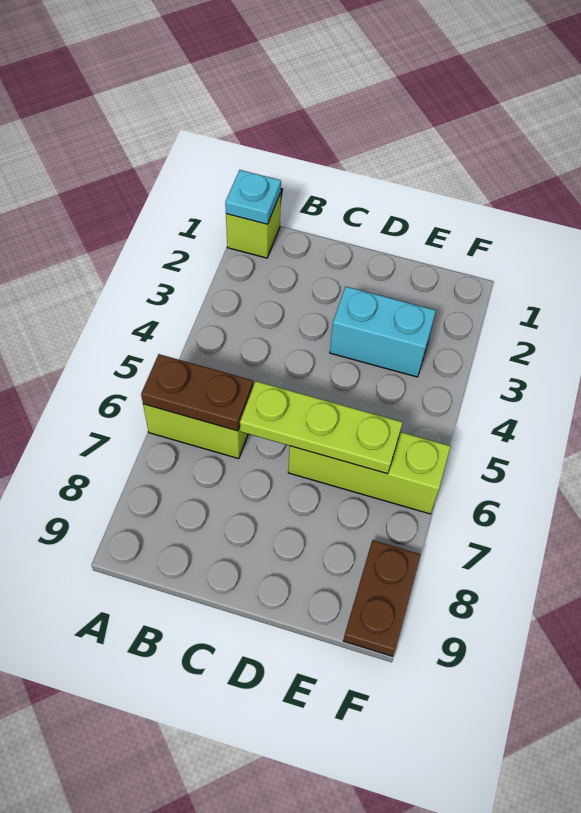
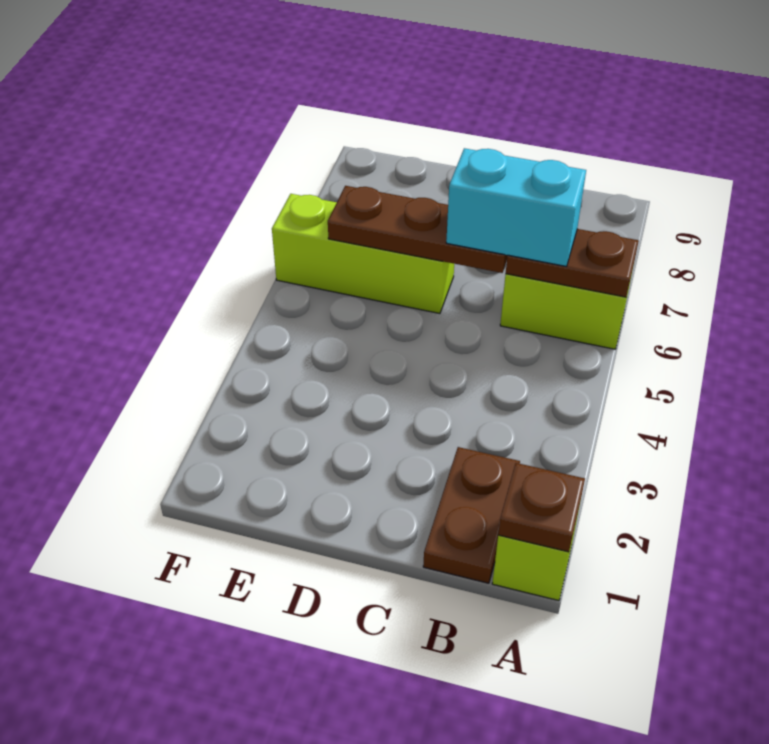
cyan plate A1 level 2 -> brown plate A1 level 2
lime plate C6:E6 level 2 -> brown plate C6:E6 level 2
cyan brick D3:E3 level 1 -> cyan brick B6:C6 level 3
brown plate F8:F9 level 1 -> brown plate B1:B2 level 1

